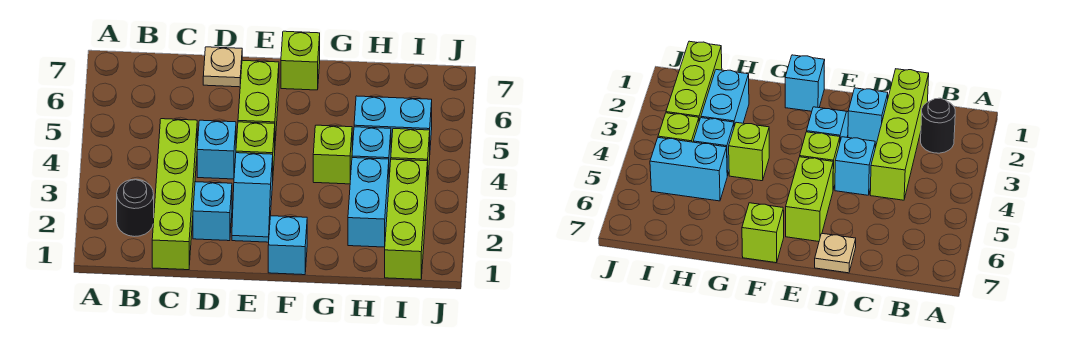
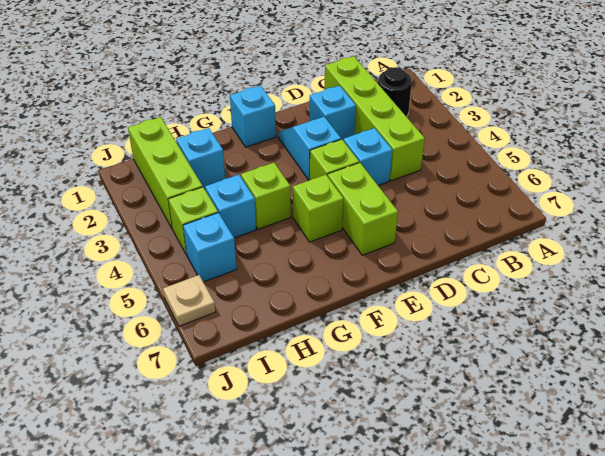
tan plate D7 level 1 -> tan plate J6 level 1
lime brick F7 level 1 -> lime brick F5 level 1
cyan brick H2:H3 level 1 -> cyan brick H2 level 1
cyan brick H5:I5 level 1 -> cyan brick I5 level 1

